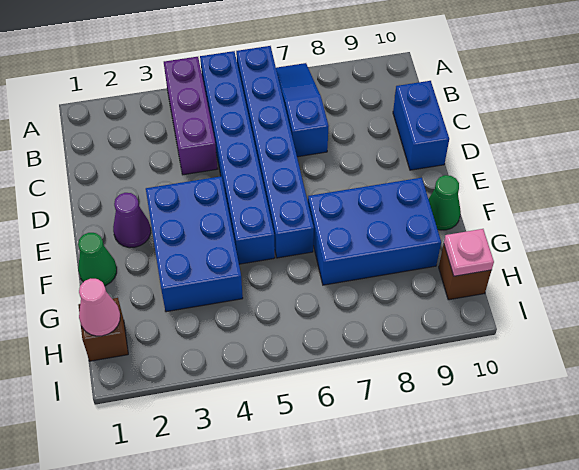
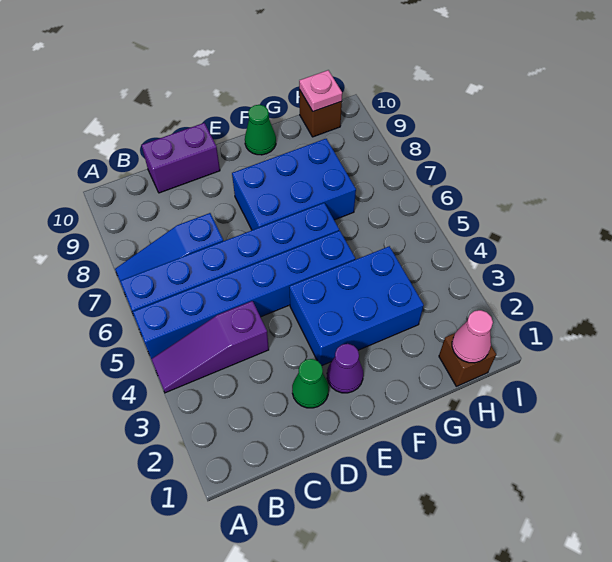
purple brick A4:C4 level 1 -> purple slope A4:C4 level 1 top C
blue brick C10:D10 level 1 -> purple brick C10:D10 level 1
green cone F1 level 1 -> green cone D2 level 1
blue brick F7:G9 level 1 -> blue brick E7:G8 level 1

